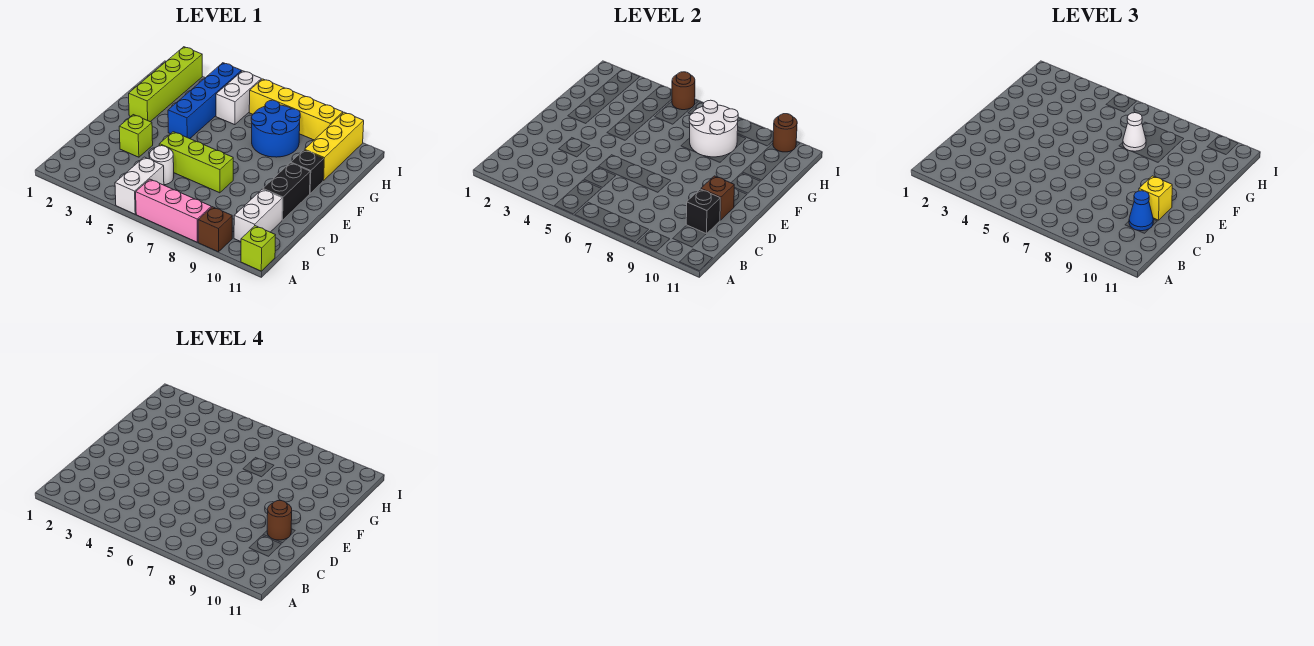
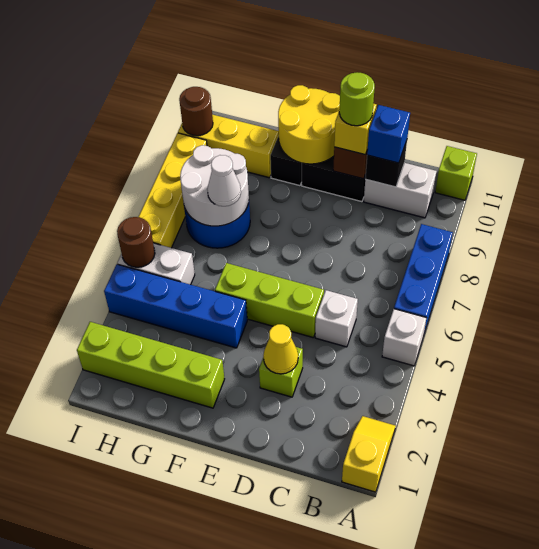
none -> yellow slope A1:A2 level 1 top 1
white brick A5:B5 level 1 -> white brick A5 level 1
pink brick A6:A8 level 1 -> blue brick A6:A8 level 1
brown brick A9 level 1 -> none
white round brick C5 level 1 -> white brick C5 level 1
blue cone C10 level 3 -> blue brick C10 level 3
none -> yellow cone D3 level 2
lime brick D5:D7 level 1 -> lime brick D5:F5 level 1
brown round brick D10 level 4 -> lime round brick D10 level 4
none -> yellow round brick E10:F11 level 2

